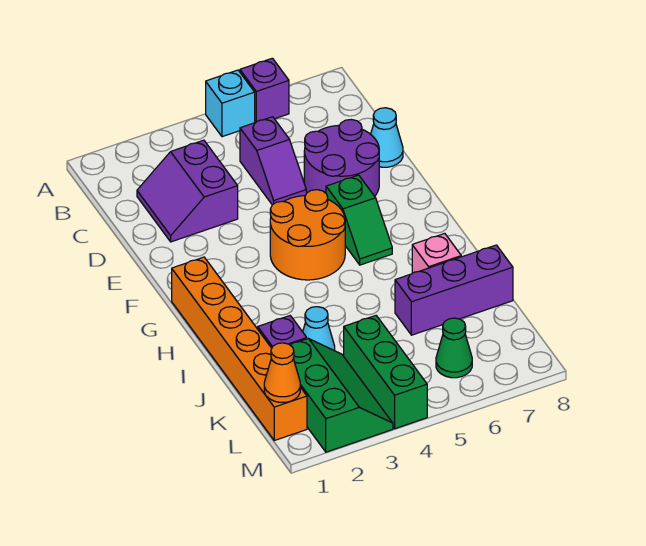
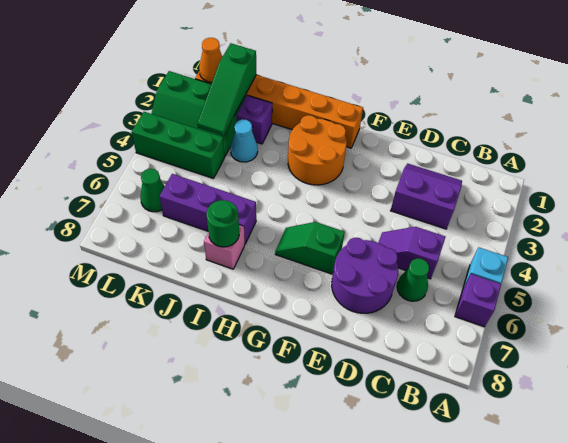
none -> green cone C6 level 1
cyan cone D8 level 1 -> none
orange round brick F4:G5 level 1 -> orange round brick G2:H3 level 1
none -> green round brick I7 level 2
purple brick J6:J8 level 1 -> purple brick I6:K6 level 1
none -> green slope K1:K3 level 2 top 1

